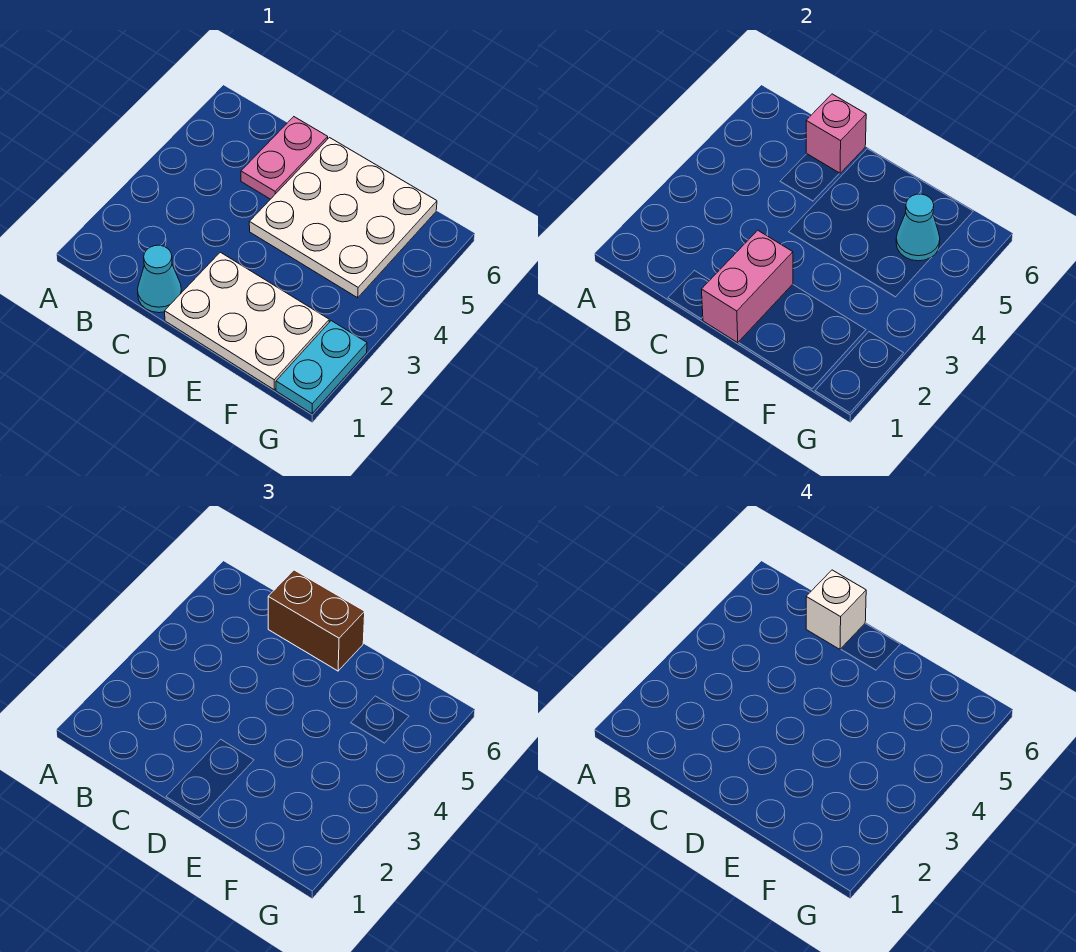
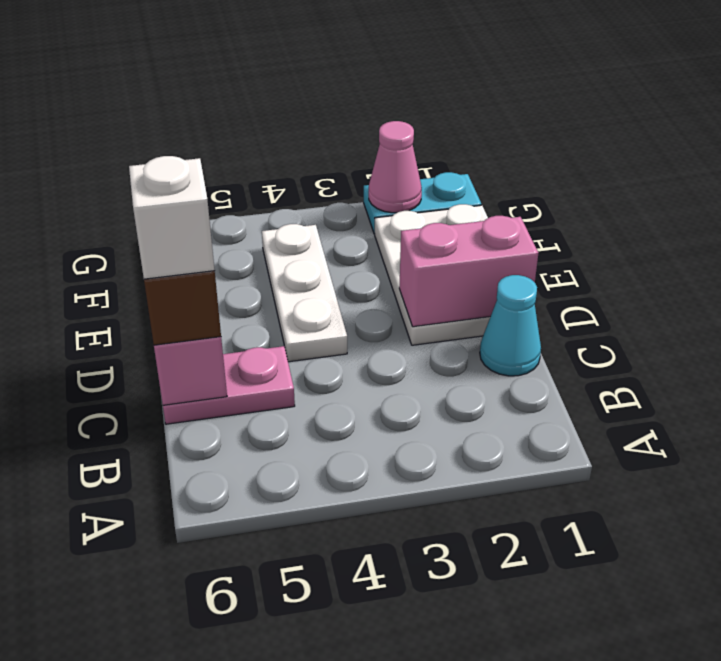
white plate D4:F6 level 1 -> white plate D4:F4 level 1
cyan cone F5 level 2 -> none
none -> pink cone G2 level 2

